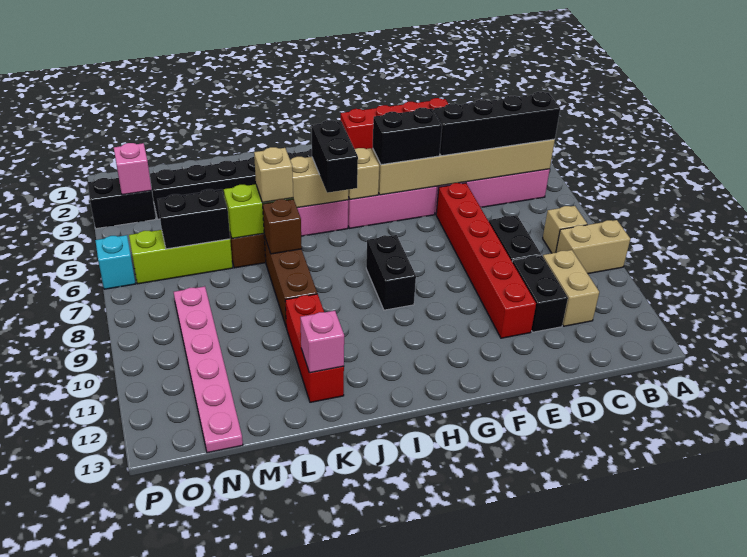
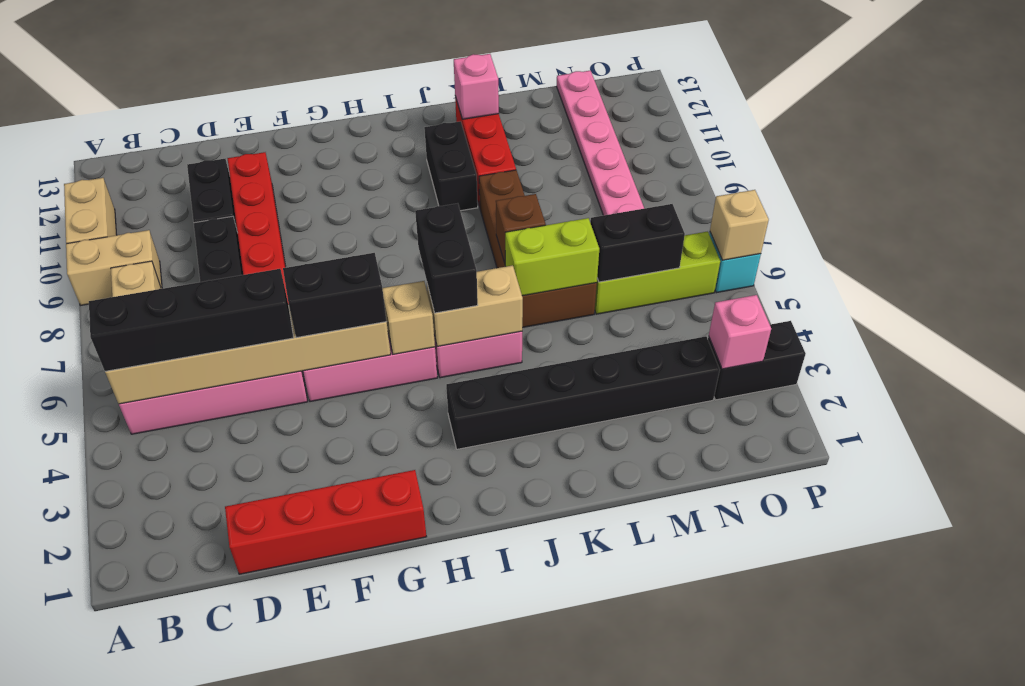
tan brick C10:C11 level 1 -> tan brick A10:A11 level 1
black brick H8:H9 level 1 -> black brick J10:J11 level 1
tan brick K6 level 3 -> tan brick P6 level 2

